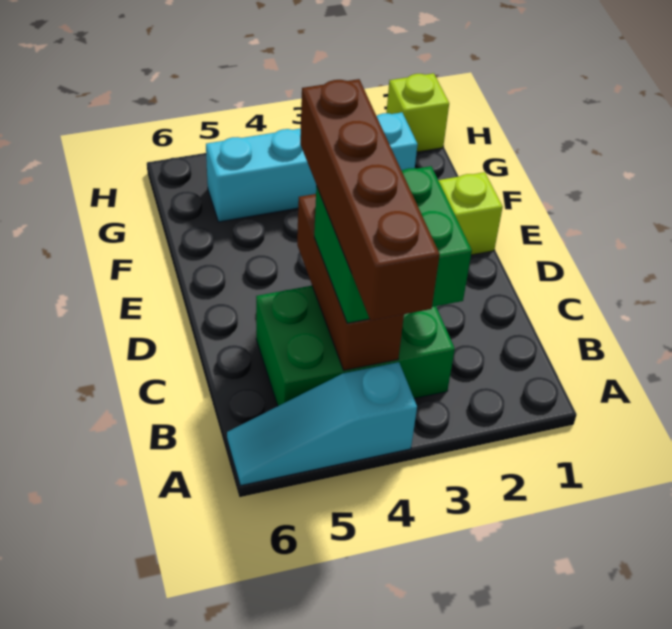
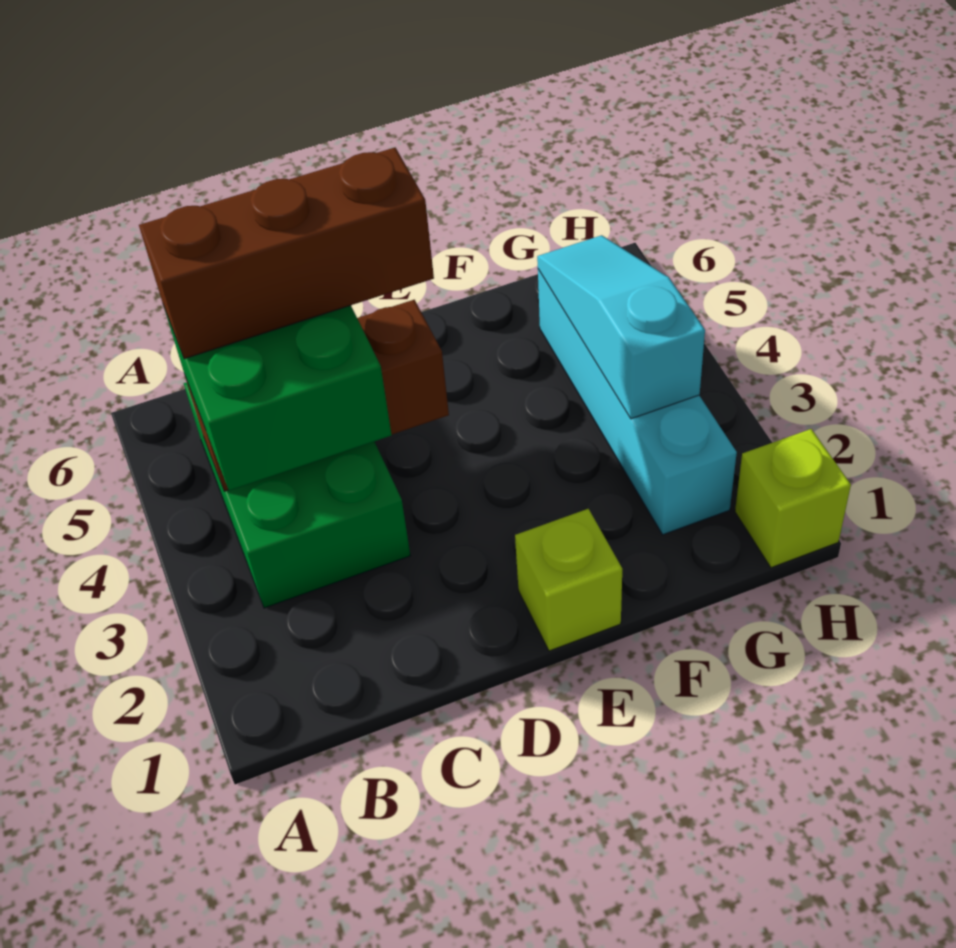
cyan slope A4:A6 level 1 top 4 -> cyan slope G3:G5 level 2 top 3
brown brick A4:D4 level 4 -> brown brick B4:D4 level 4

